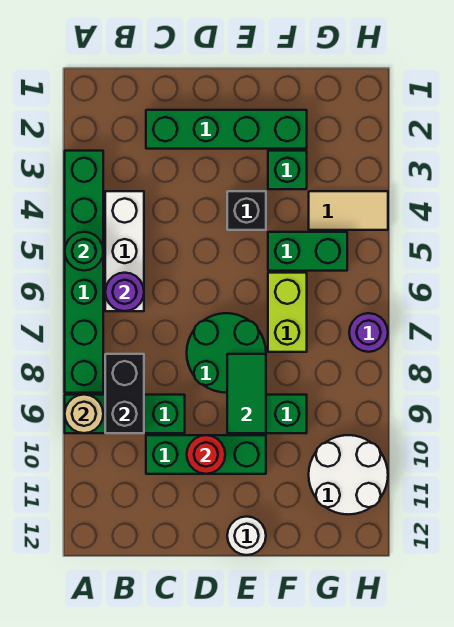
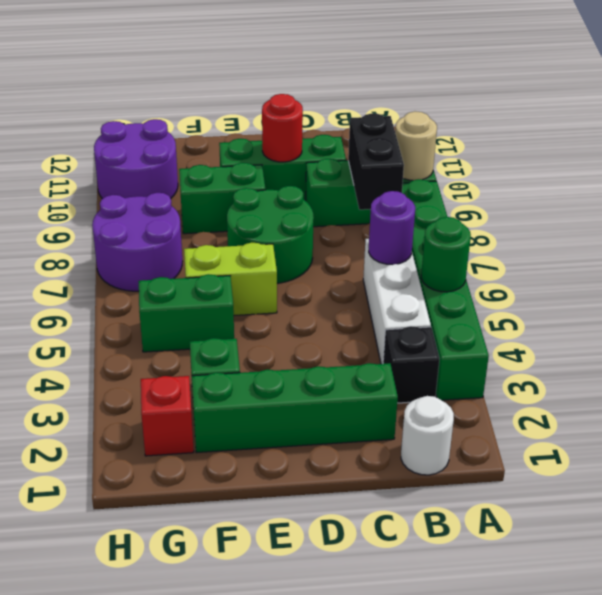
black brick E4 level 1 -> black brick B3 level 1
green tile E8:E9 level 2 -> none
white round brick E12 level 1 -> white round brick B1 level 1
lime brick F6:F7 level 1 -> lime brick E6:F6 level 1
none -> red brick G2 level 1
tan tile G4:H4 level 1 -> none
white round brick G10:H11 level 1 -> purple round brick G10:H11 level 1
purple round brick H7 level 1 -> purple round brick G7:H8 level 1

